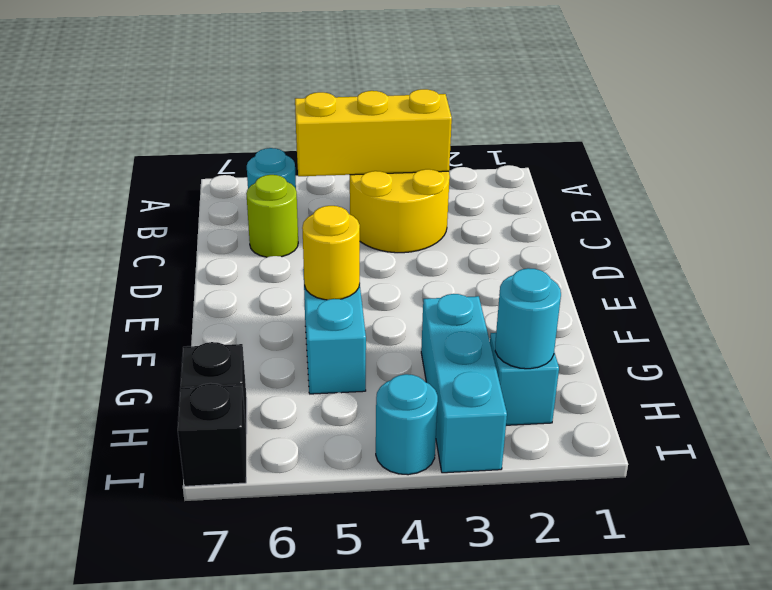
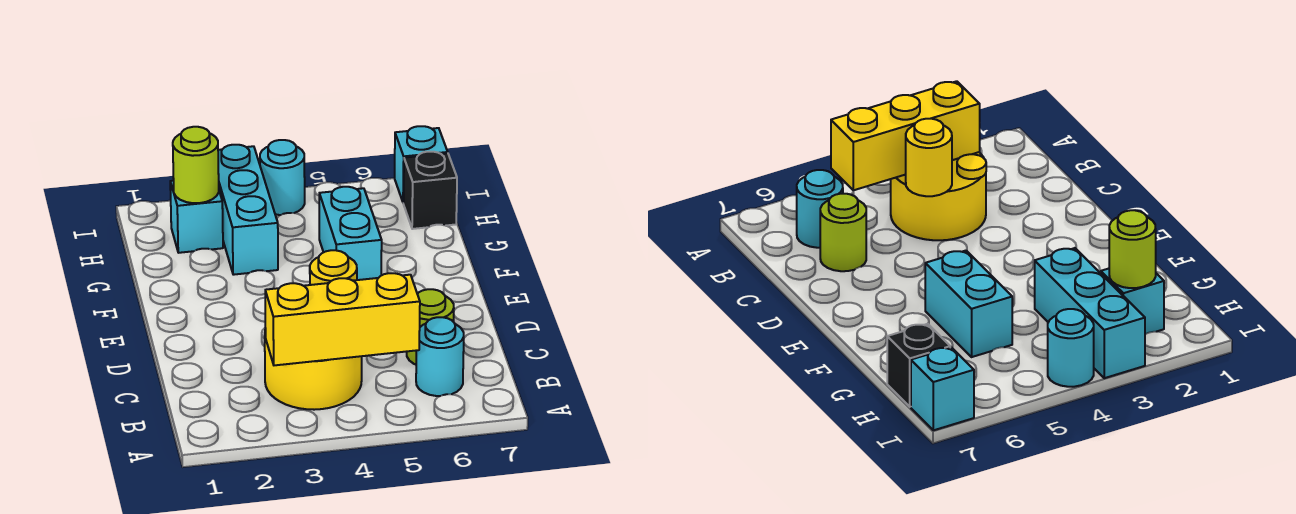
yellow round brick F5 level 2 -> yellow round brick C4 level 2
cyan round brick H2 level 2 -> lime round brick H2 level 2
black brick I7 level 1 -> cyan brick I7 level 1

